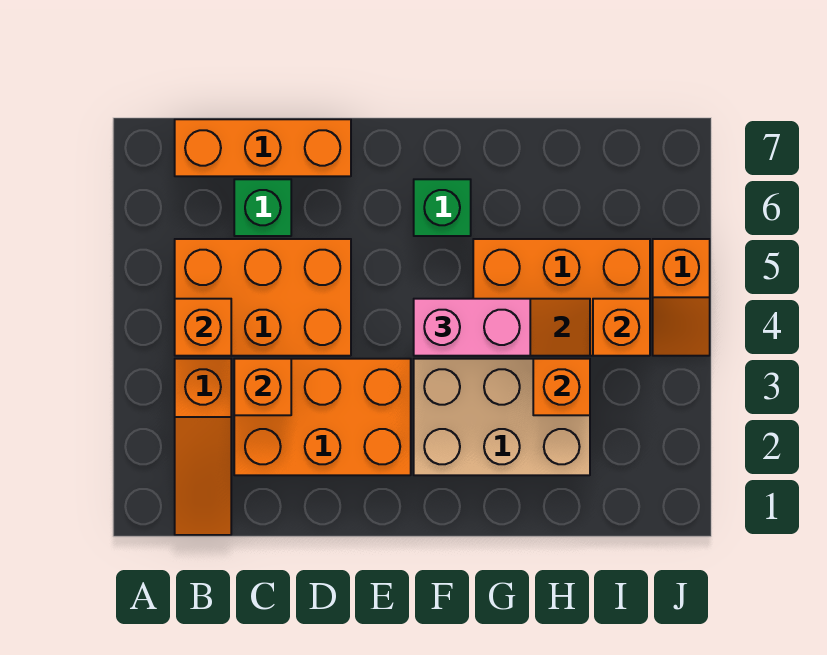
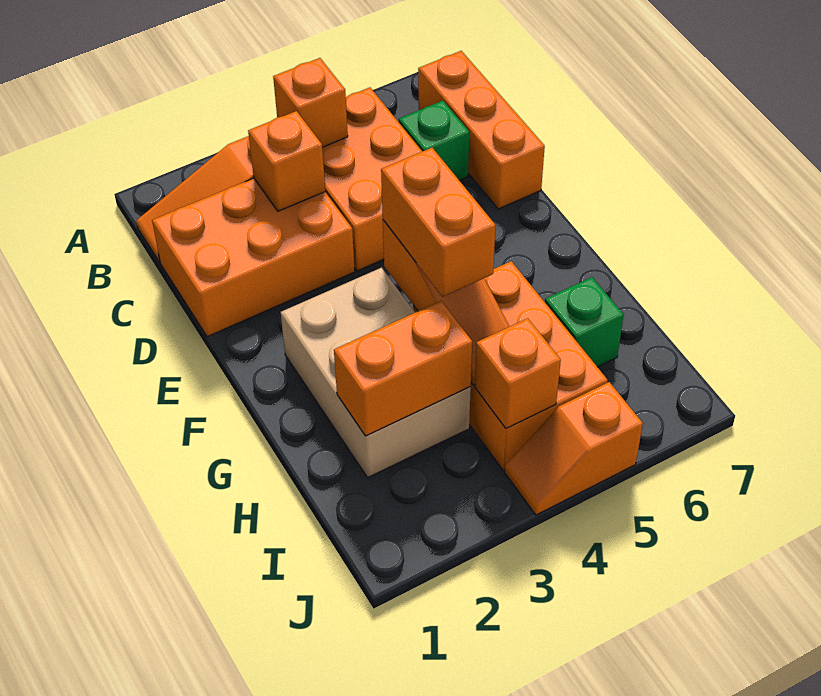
orange brick C2:E3 level 1 -> orange brick C1:D3 level 1
pink brick F4:G4 level 3 -> orange brick F4:G4 level 3
green brick F6 level 1 -> green brick H6 level 1
orange brick H3 level 2 -> orange brick H2:H3 level 2

